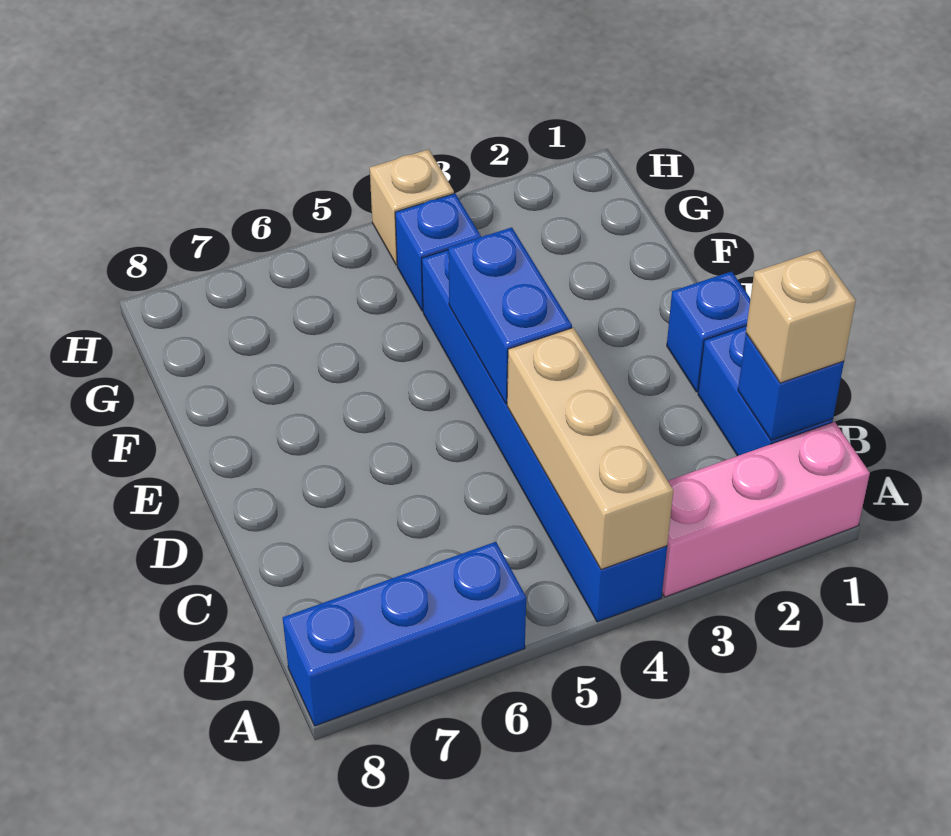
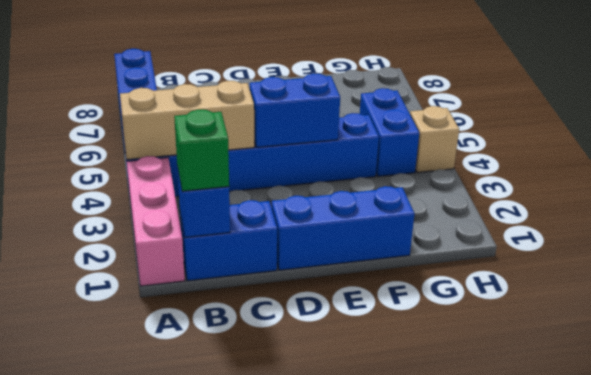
tan brick B1 level 3 -> green brick B1 level 3
blue brick D1 level 1 -> blue brick D1:F1 level 1
blue brick G4 level 1 -> blue brick G4:G5 level 1

